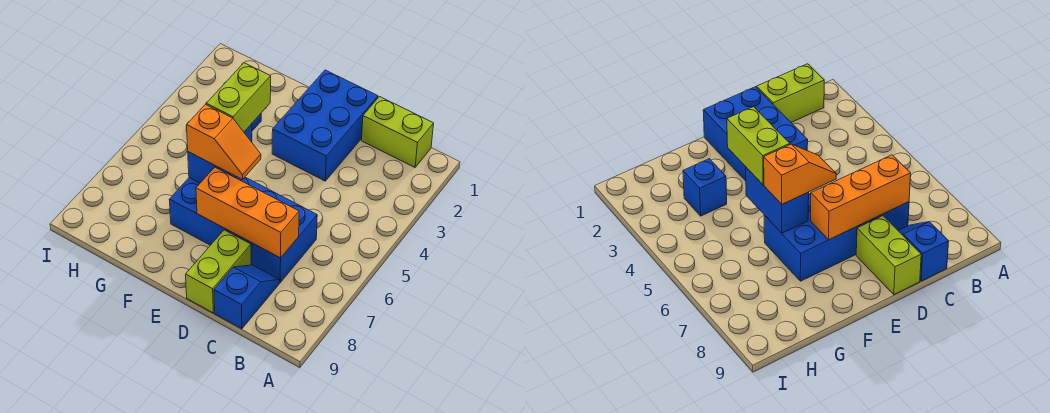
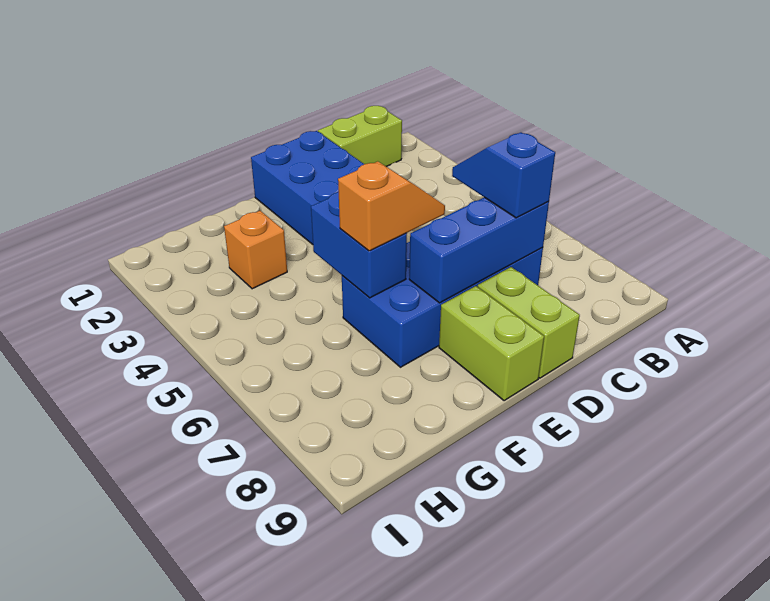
orange brick C7:E7 level 2 -> blue brick C7:E7 level 2
blue slope C8:C9 level 1 top 9 -> blue slope C6:C7 level 3 top 7
lime brick F4:F5 level 3 -> lime brick E8:E9 level 1
blue brick G3 level 1 -> orange brick G3 level 1

